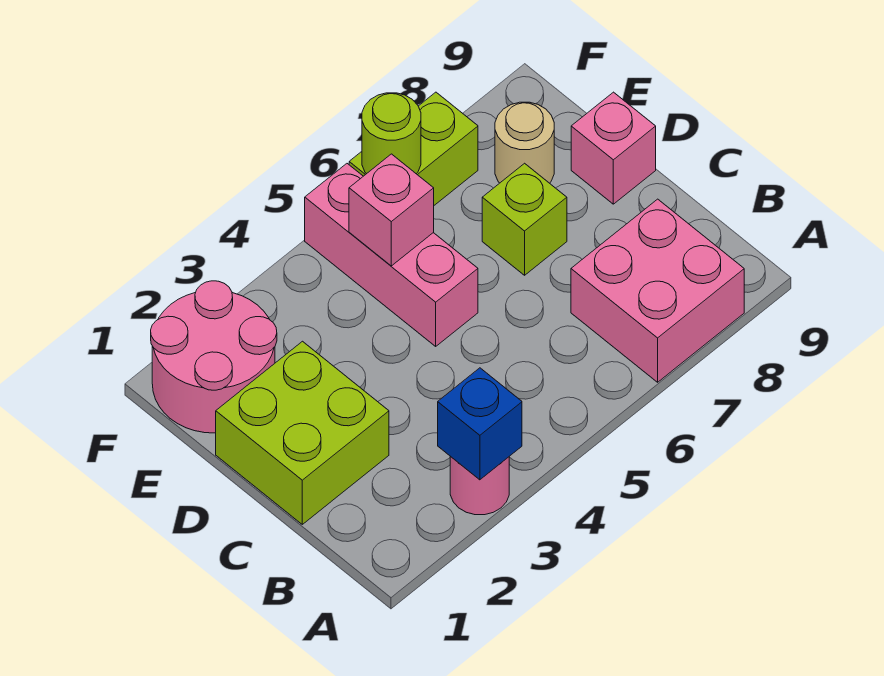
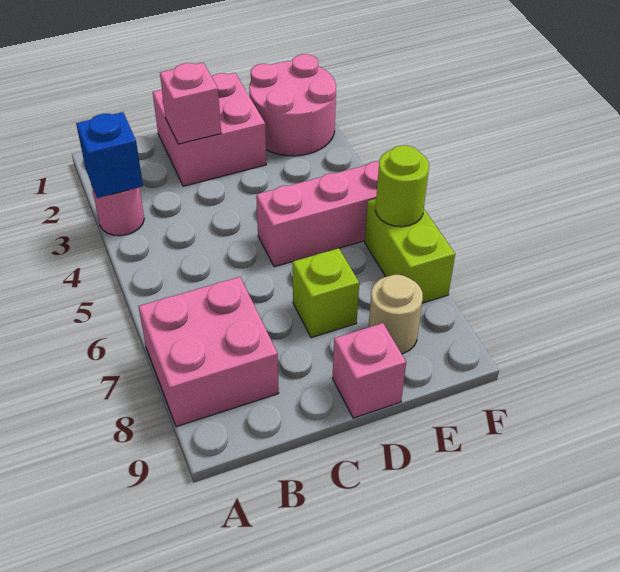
lime brick C1:D2 level 1 -> pink brick C1:D2 level 1
pink brick E5 level 2 -> pink brick C2 level 2

